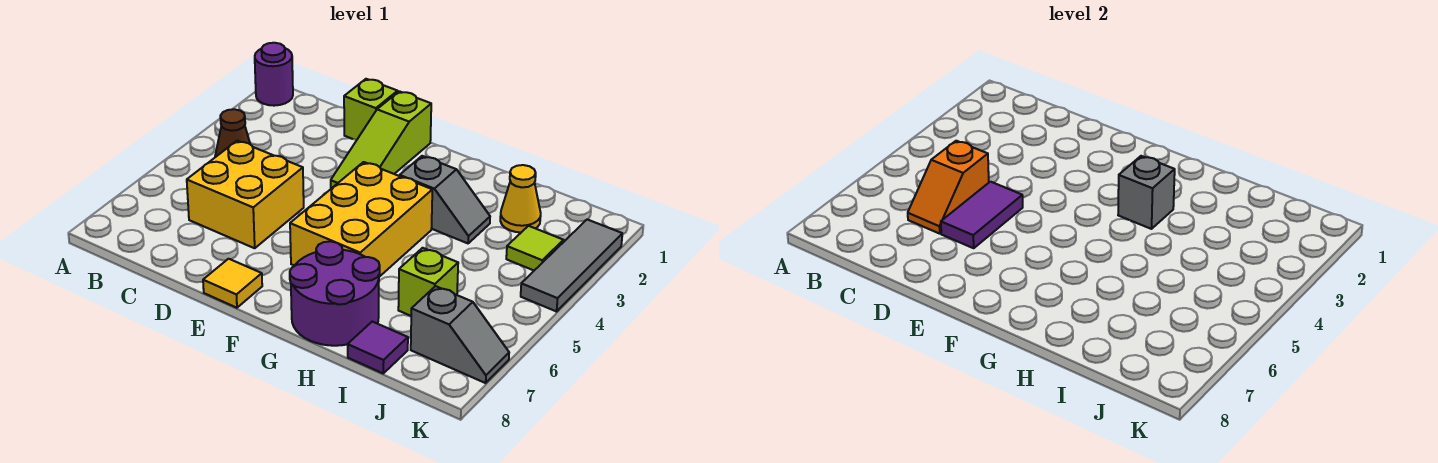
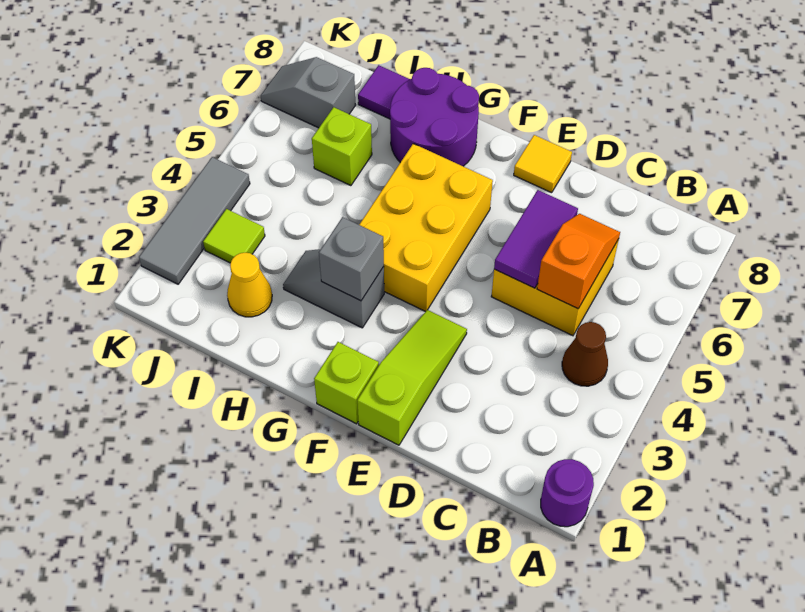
lime brick D1 level 1 -> lime brick F1 level 1

